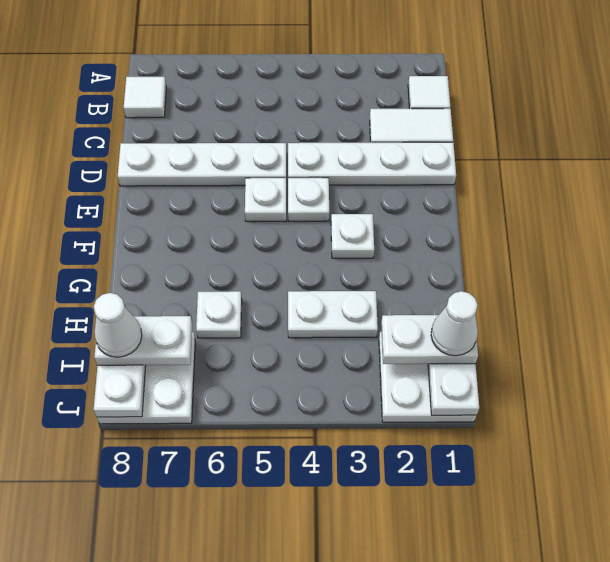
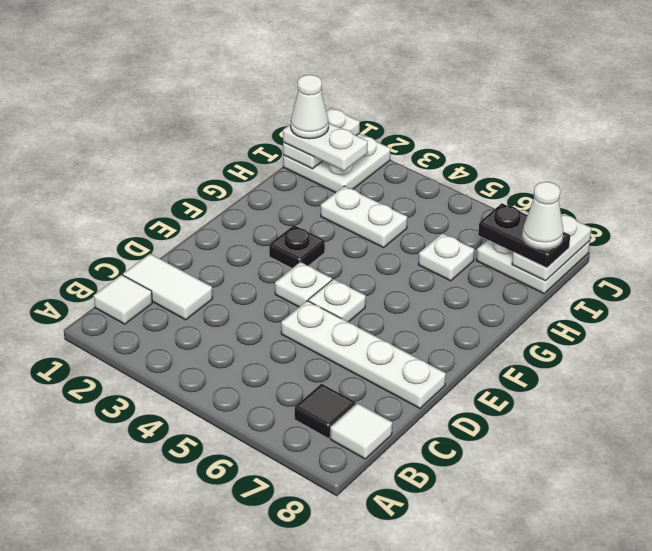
none -> black tile B7 level 1
white plate D1:D4 level 1 -> none
white plate F3 level 1 -> black plate F3 level 1
white plate I7:I8 level 3 -> black plate I7:I8 level 3

